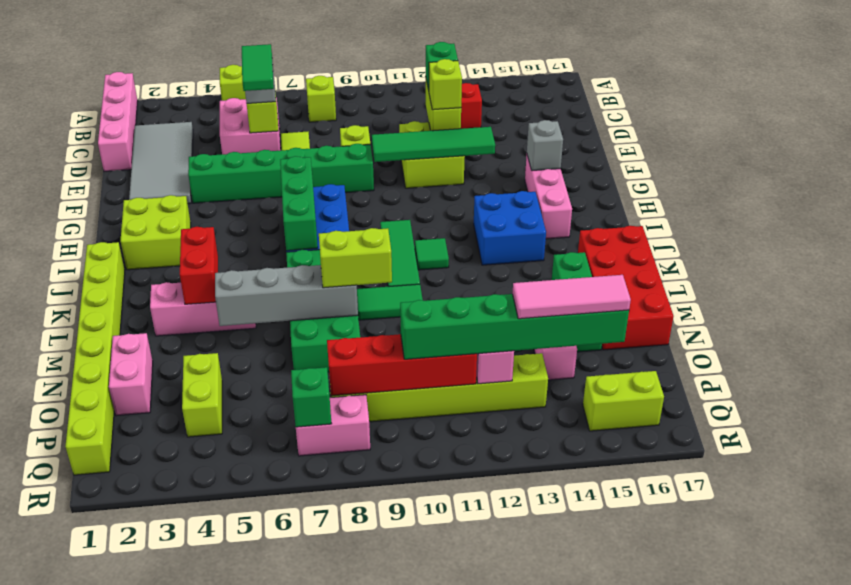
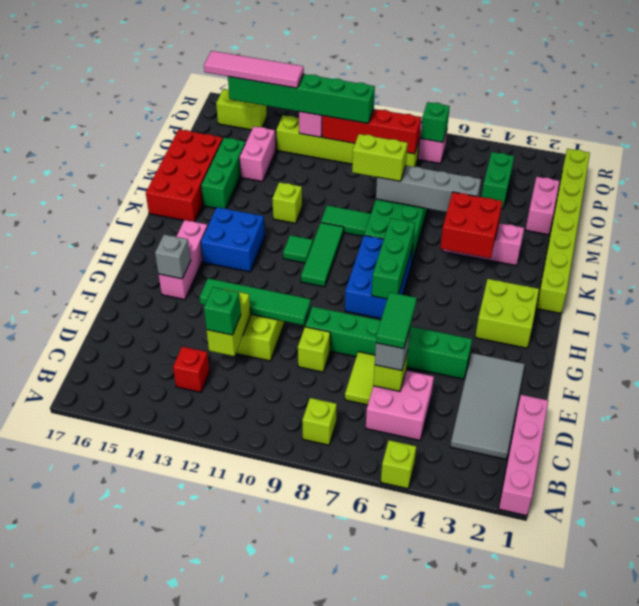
lime brick E12 level 3 -> lime brick L12 level 1
red brick K4:L4 level 2 -> red brick K4:L5 level 2
lime brick O4:P4 level 1 -> green brick O4:P4 level 1
pink tile P13:P15 level 4 -> pink tile P13:P16 level 4

